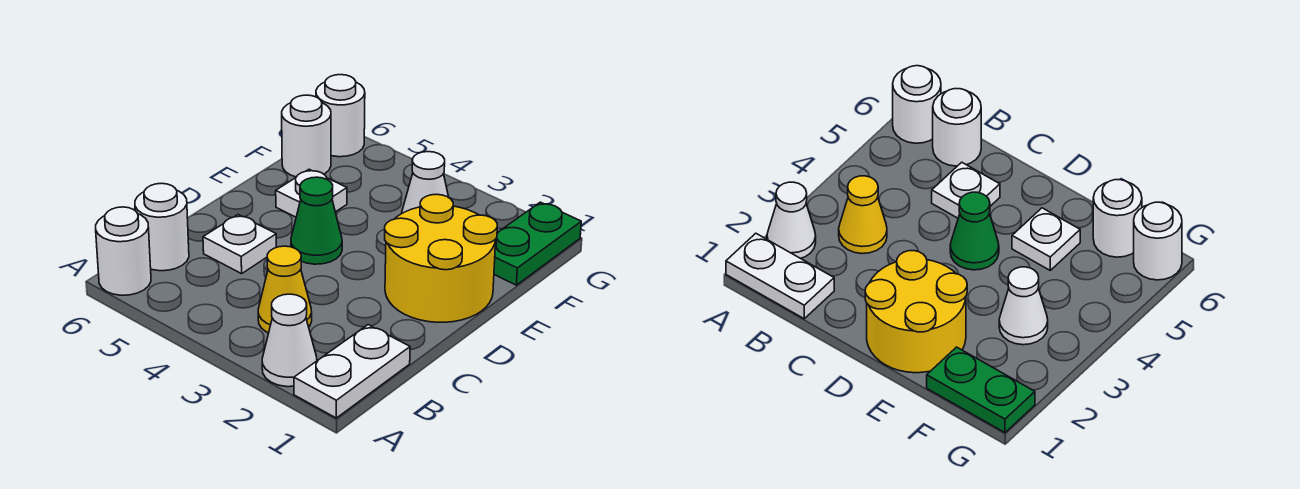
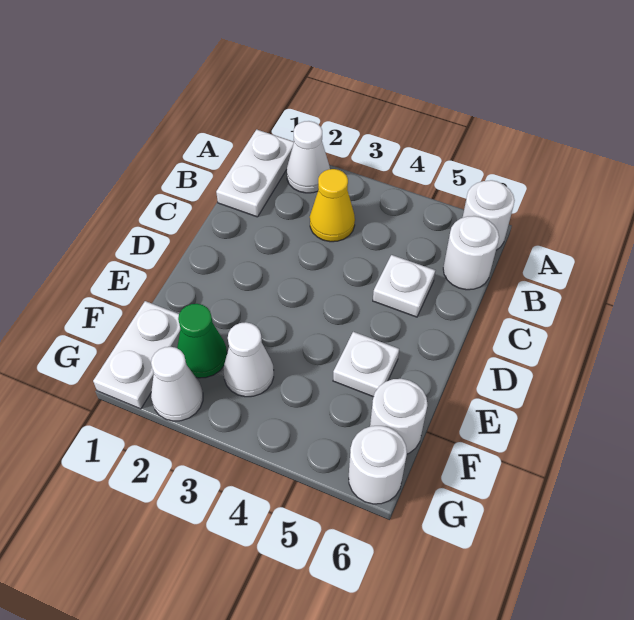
yellow round brick D1:E2 level 1 -> none
green cone D4 level 1 -> green cone F2 level 1
green plate F1:G1 level 1 -> white plate F1:G1 level 1
none -> white cone G2 level 1

